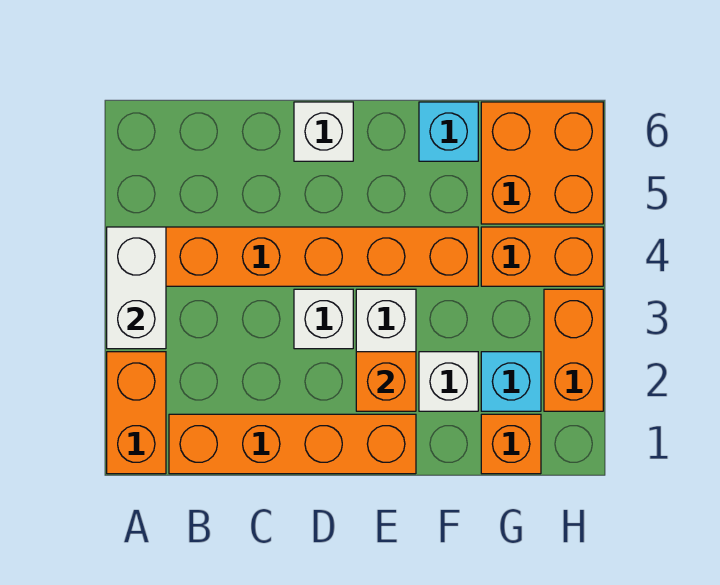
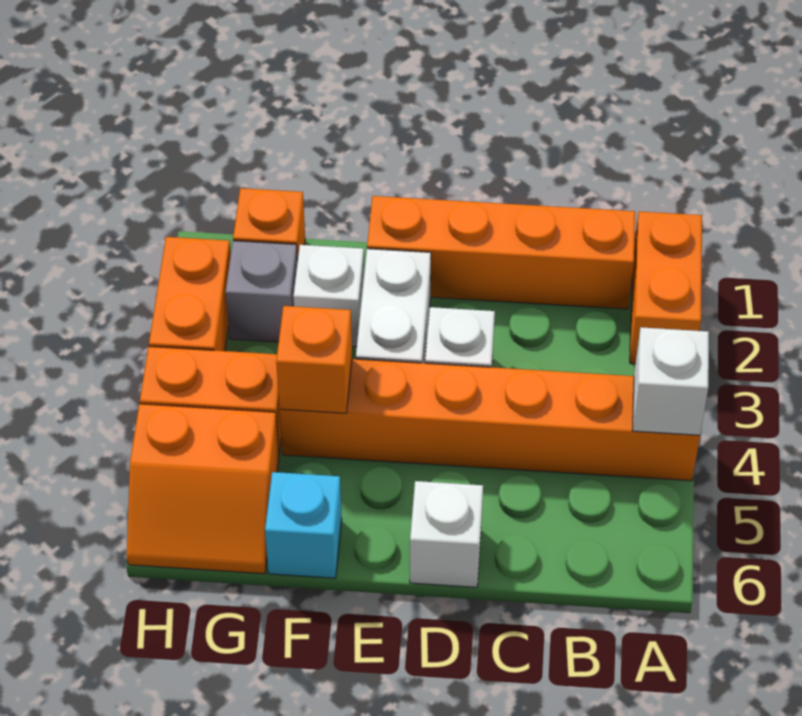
white brick A3:A4 level 2 -> white brick A4 level 2
orange brick E2 level 2 -> orange brick F4 level 2
cyan brick G2 level 1 -> grey brick G2 level 1
orange brick G5:H6 level 1 -> orange slope G5:H6 level 1 top 5

